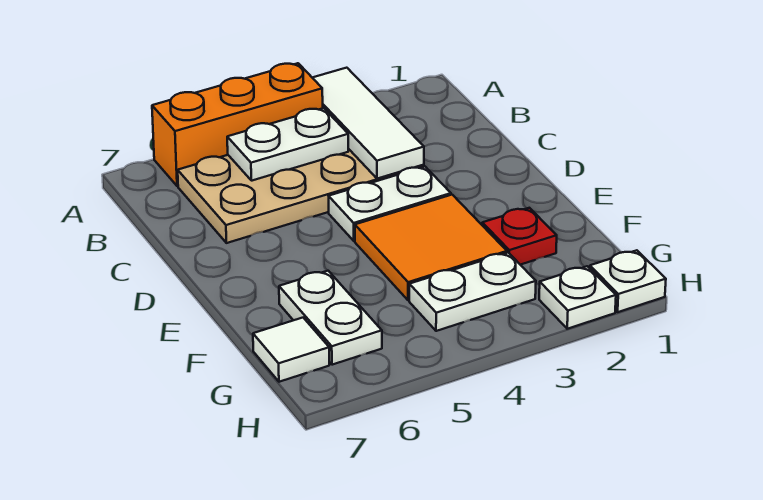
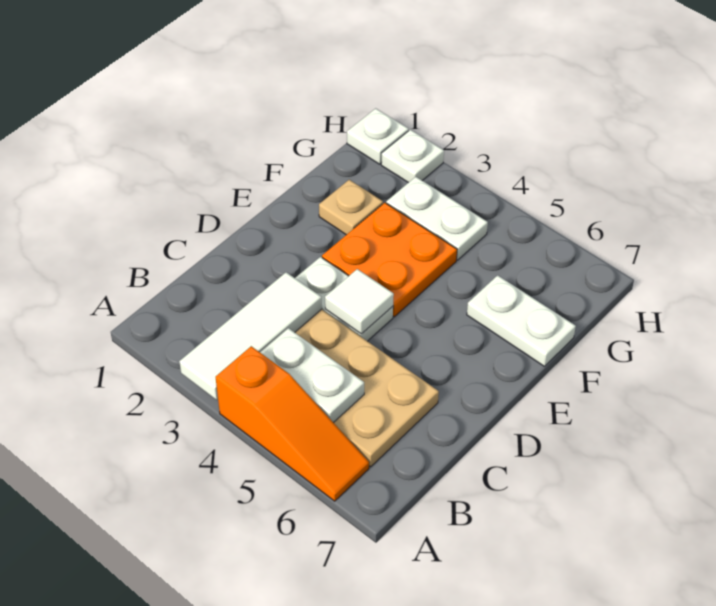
orange brick A4:A6 level 1 -> orange slope A4:A6 level 1 top 4
orange tile E3:F4 level 1 -> orange plate E3:F4 level 1
red plate F2 level 1 -> tan plate F2 level 1
white plate F6:G6 level 1 -> white plate F6:F7 level 1
white tile G7 level 1 -> white tile D4 level 2

